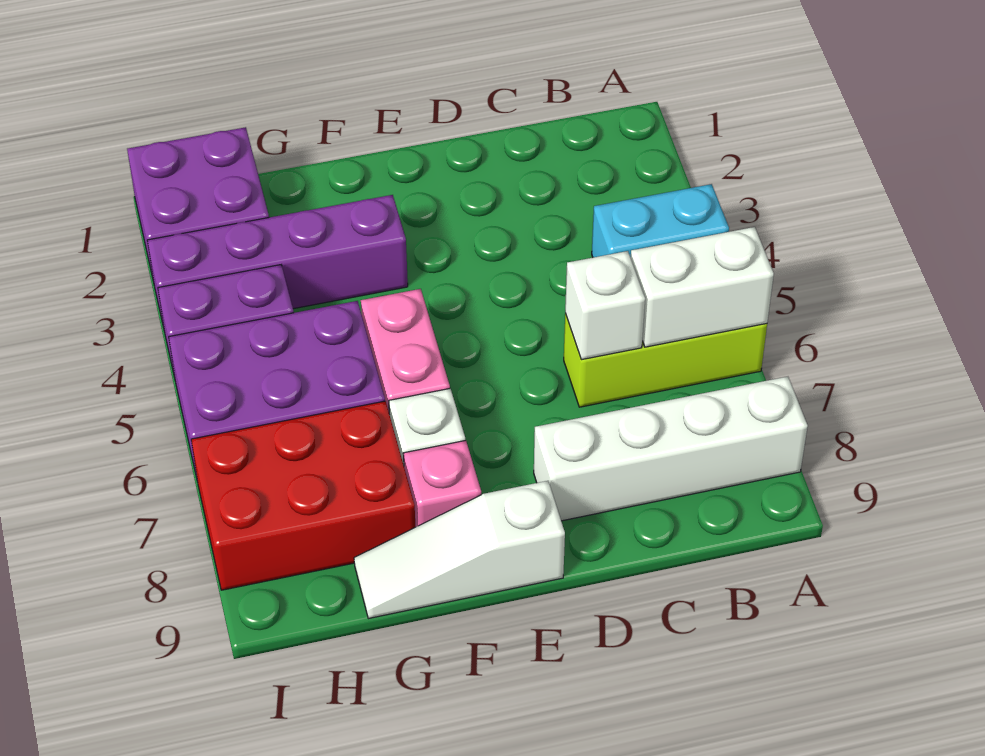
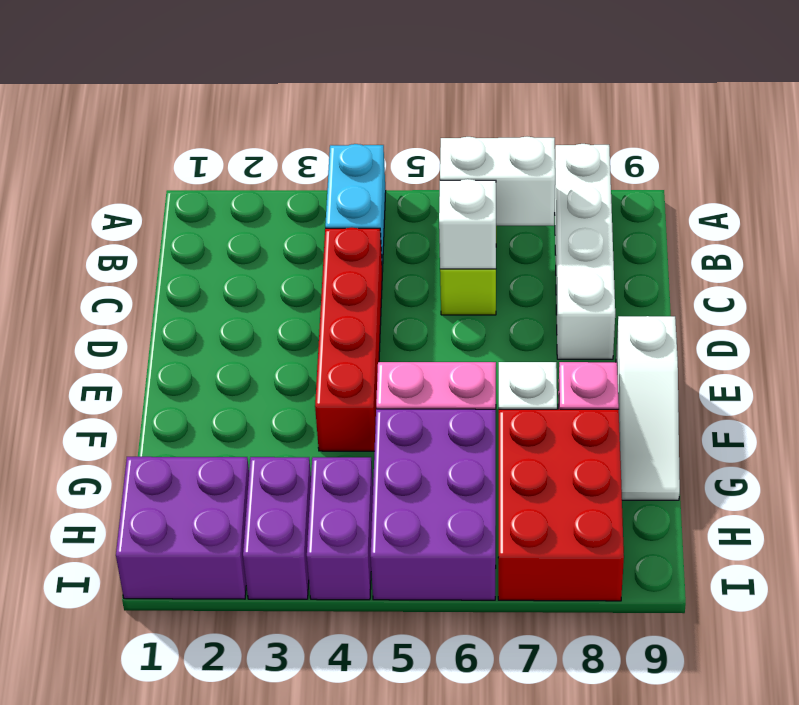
white brick A6:B6 level 2 -> white brick B6:B7 level 2
none -> red brick C4:F4 level 1
purple brick F3:I3 level 1 -> purple brick H3:I3 level 1

